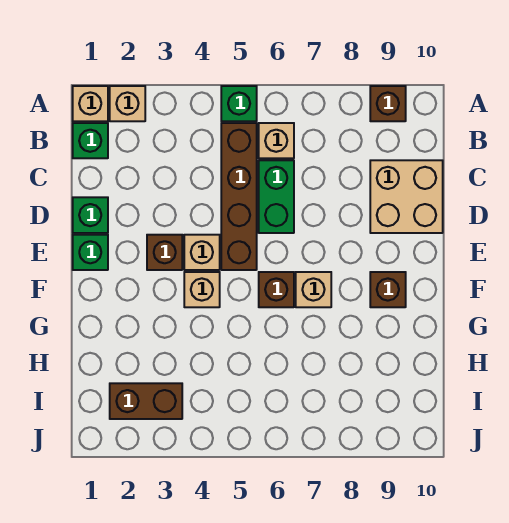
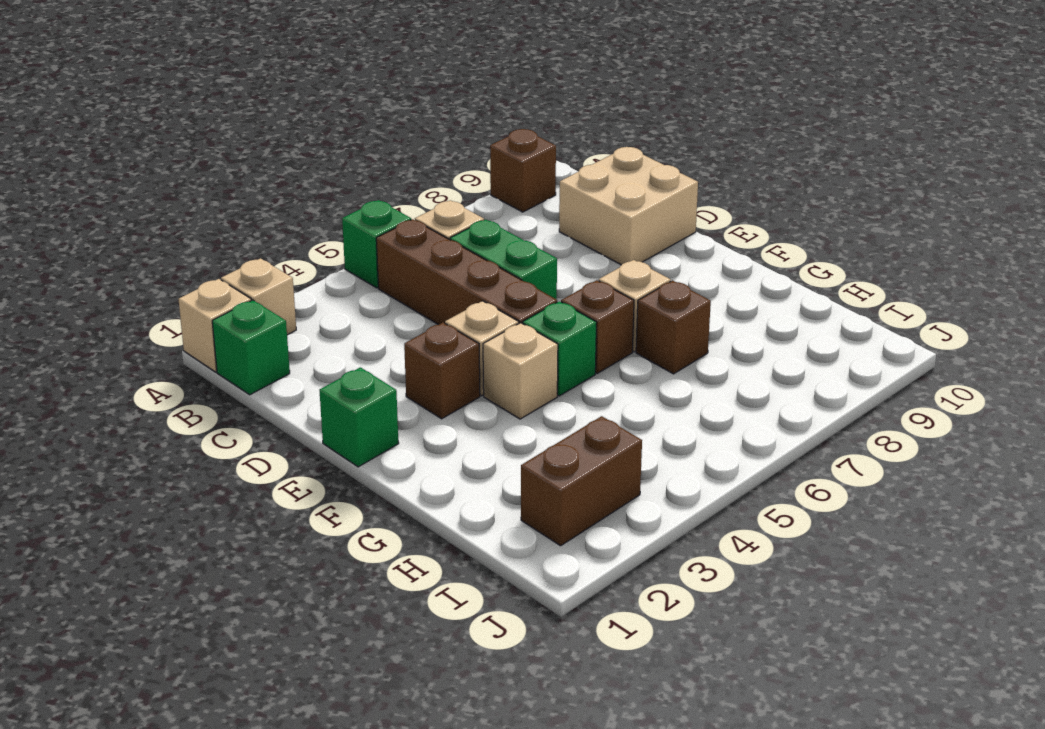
green brick D1 level 1 -> green brick F5 level 1
brown brick F9 level 1 -> brown brick G7 level 1

